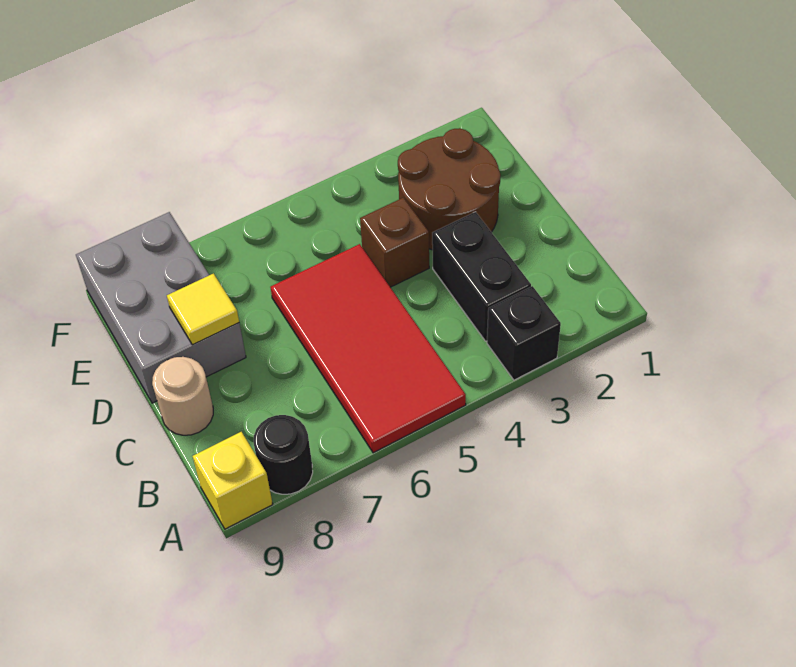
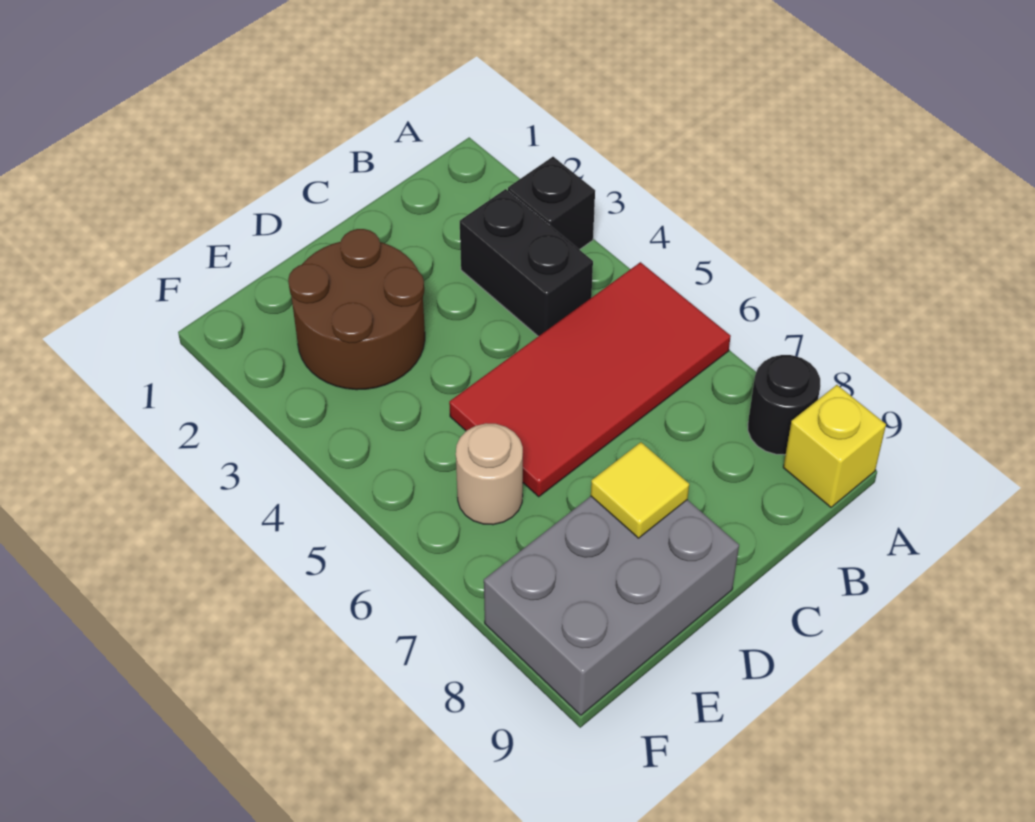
black brick B3:C3 level 1 -> black brick B3:B4 level 1
tan round brick C9 level 1 -> tan round brick E6 level 1
brown brick D4 level 1 -> none

